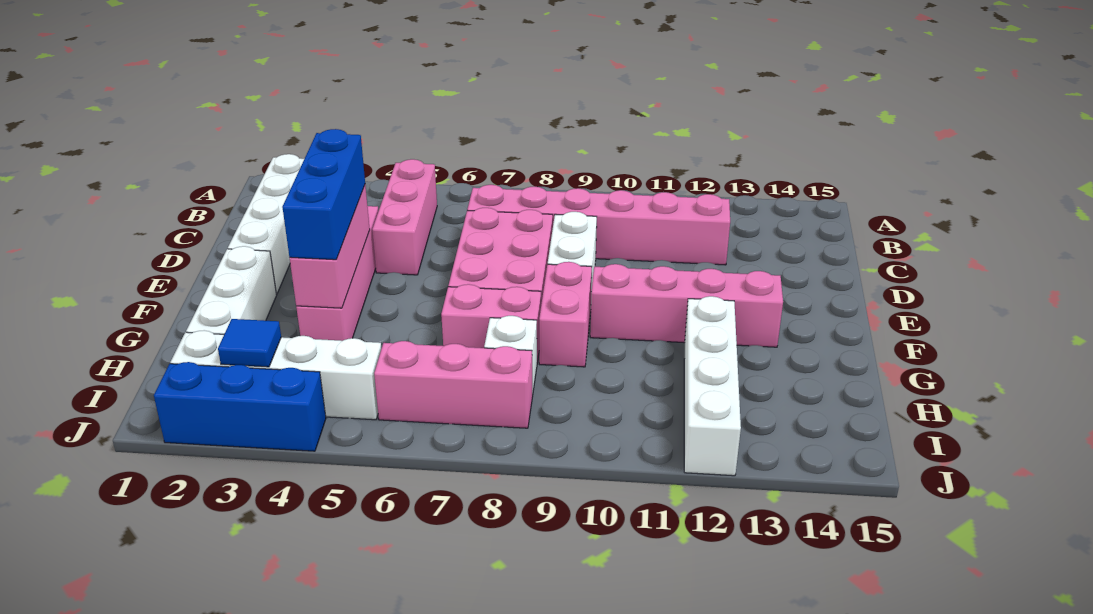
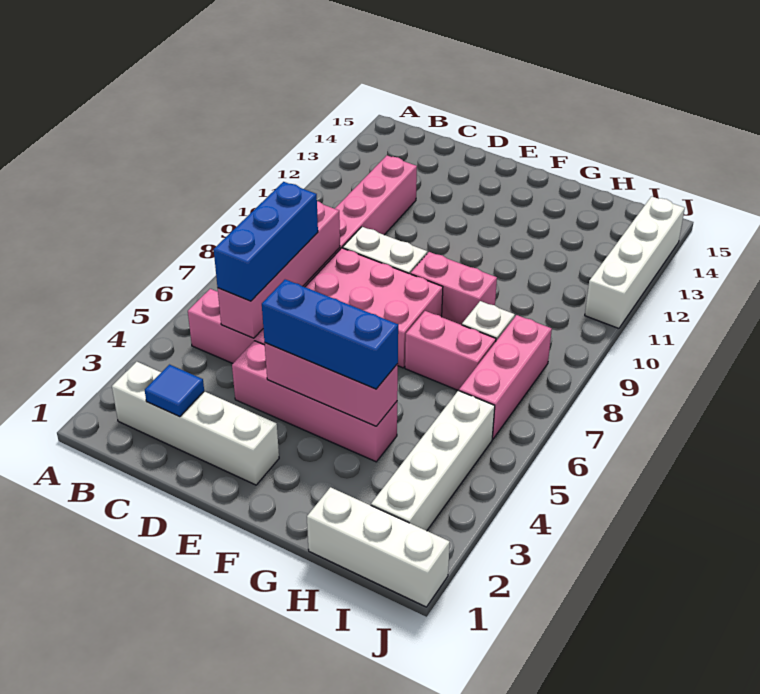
white brick F2:H2 level 1 -> white brick H1:J1 level 1
pink brick F10:F13 level 1 -> pink brick C5:C8 level 2
pink brick G7:G8 level 1 -> pink brick G7:H7 level 1
white brick G12:J12 level 1 -> white brick J11:J14 level 1
blue tile I3 level 2 -> blue tile C2 level 2
blue brick J2:J4 level 1 -> blue brick C5:C7 level 3

